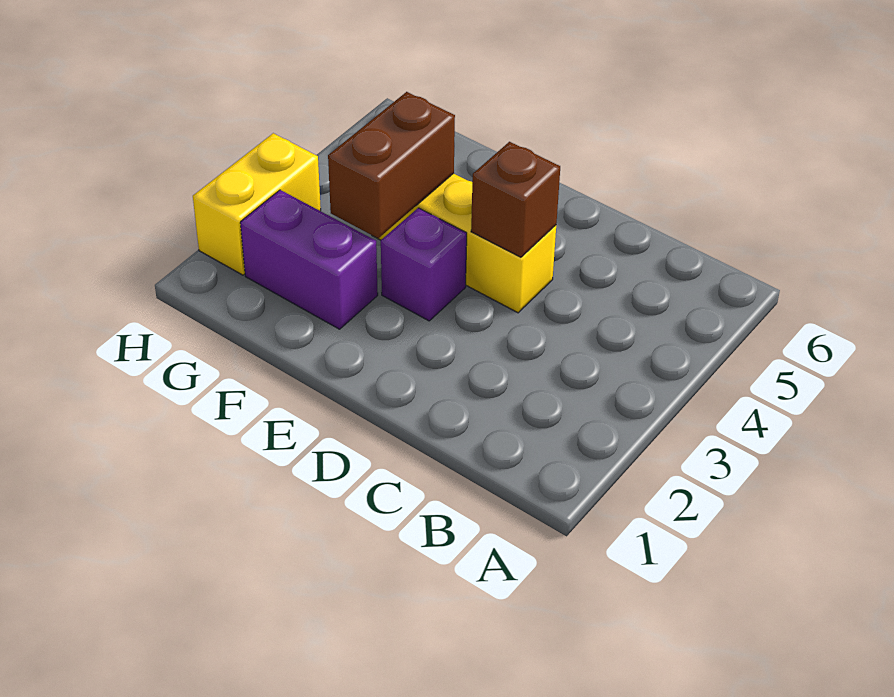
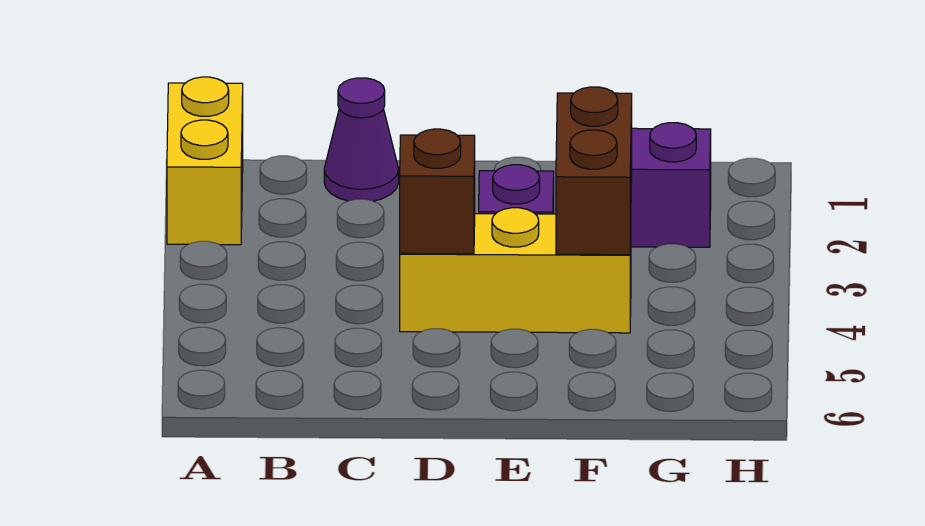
none -> purple cone C1 level 1
yellow brick H2:H3 level 1 -> yellow brick A1:A2 level 1

